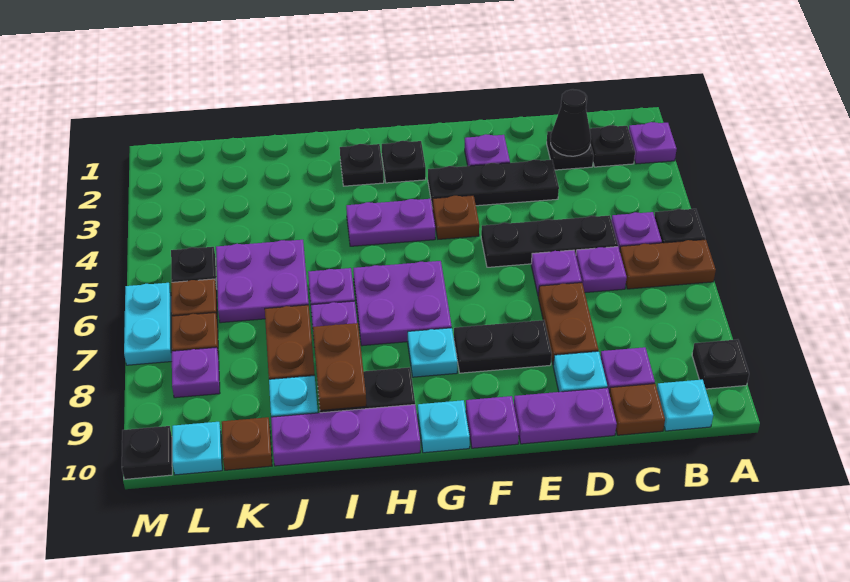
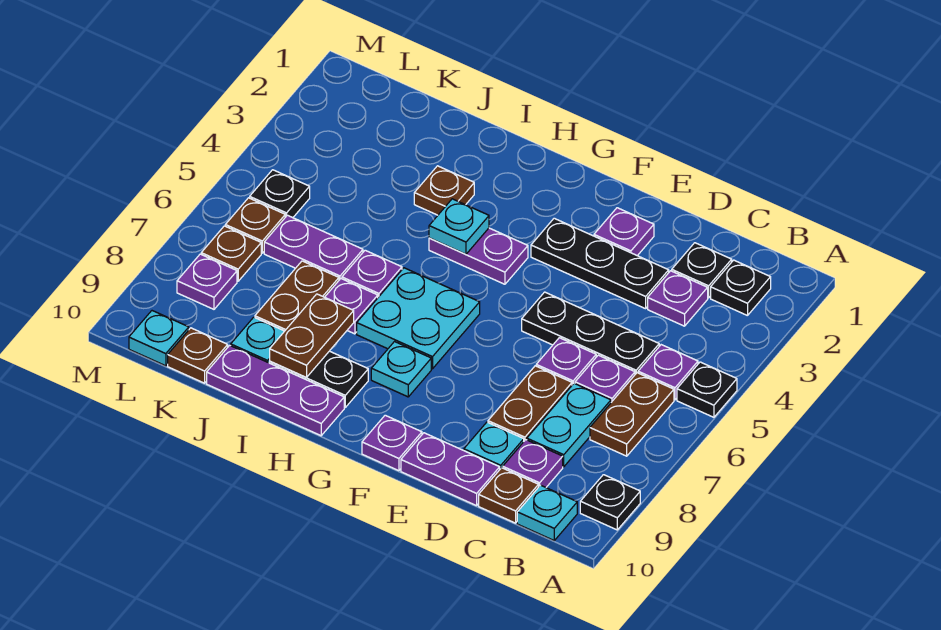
purple plate A2 level 1 -> purple plate C3 level 1
brown plate A6:B6 level 1 -> brown plate B6:B7 level 1
black cone C2 level 2 -> none
black plate E8:F8 level 1 -> none
brown plate F4 level 1 -> brown plate I3 level 1
black plate G2 level 1 -> none
purple plate G6:H7 level 1 -> cyan plate G6:H7 level 1
cyan plate G10 level 1 -> cyan plate H4 level 2
black plate H2 level 1 -> none
purple plate J5:K6 level 1 -> purple plate J6:K6 level 1
cyan plate M6:M7 level 1 -> cyan plate C7:C8 level 1
black plate M10 level 1 -> none

